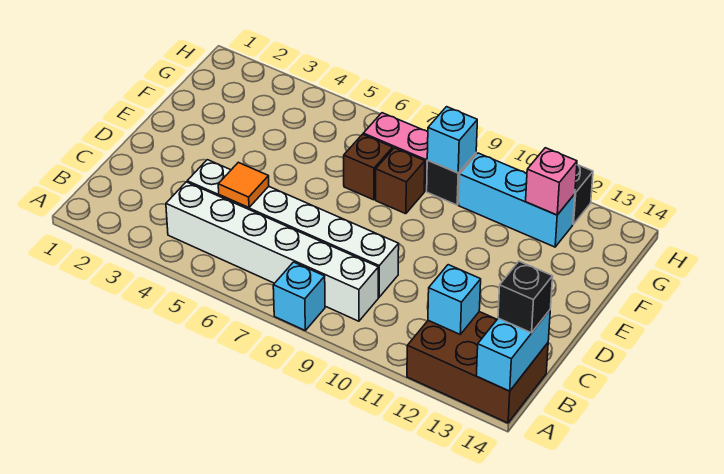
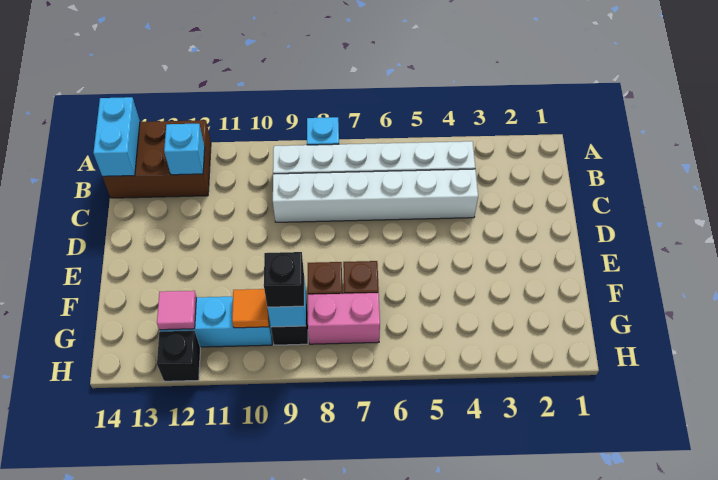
black brick B14 level 3 -> black brick G9 level 3
orange tile C5 level 2 -> orange tile G10 level 2
pink brick G12 level 2 -> pink tile G12 level 2

